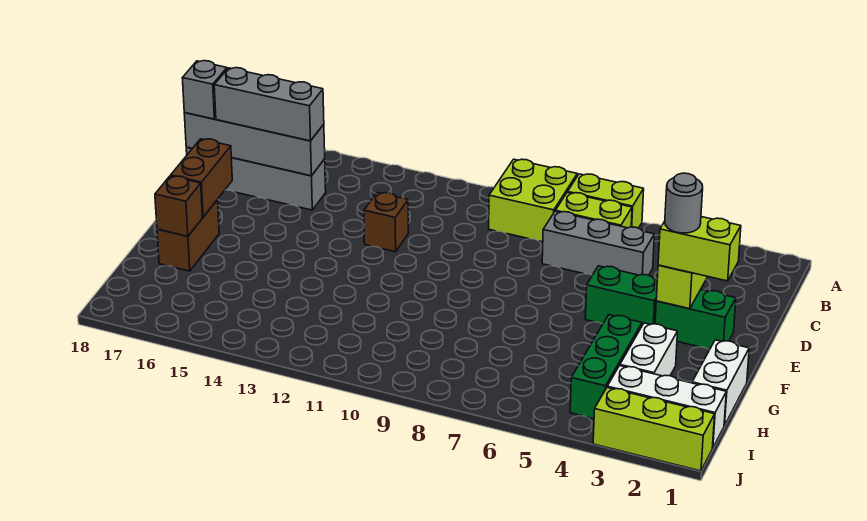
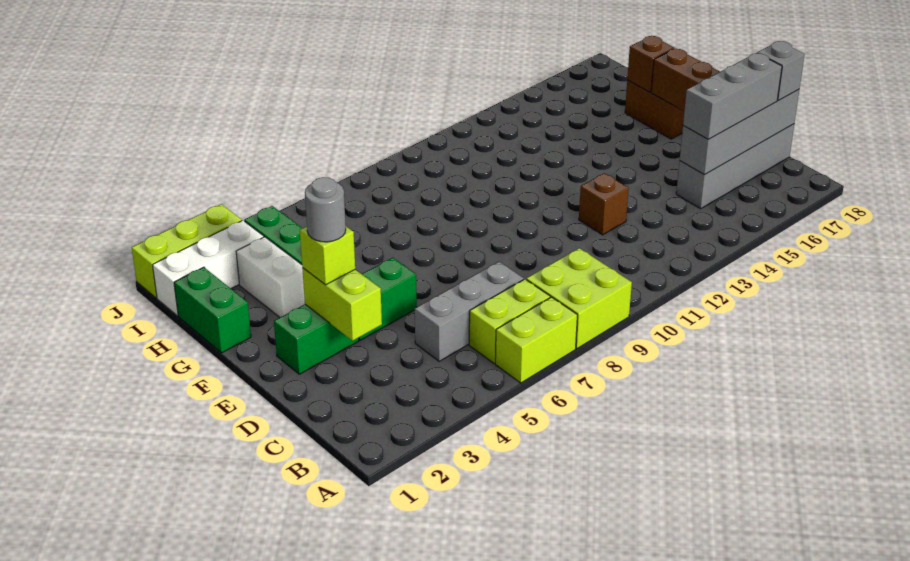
lime brick E2:E3 level 3 -> lime brick E3 level 3
white brick G1:H1 level 1 -> green brick G1:H1 level 1

